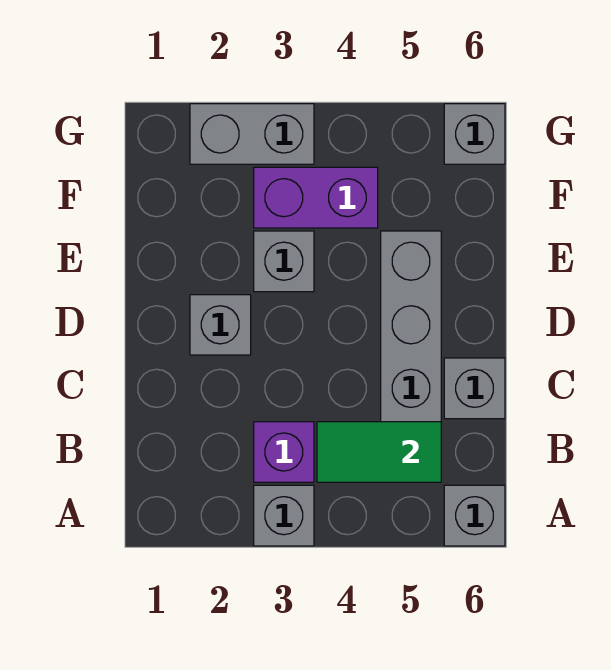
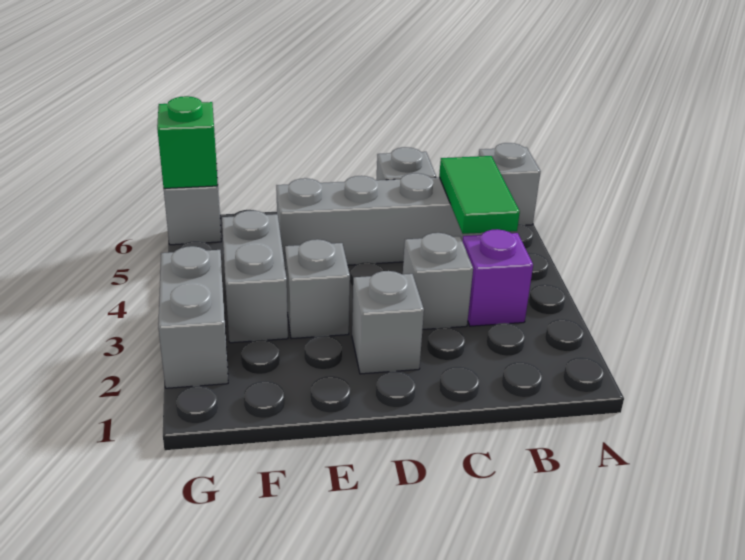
grey brick A3 level 1 -> grey brick C3 level 1
purple brick F3:F4 level 1 -> grey brick F3:F4 level 1
none -> green brick G6 level 2

